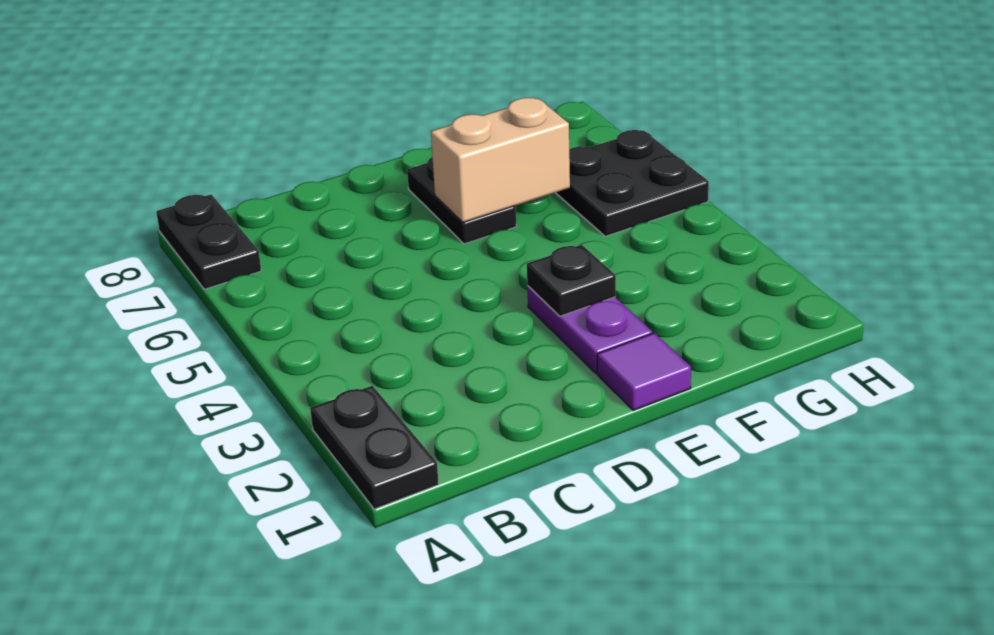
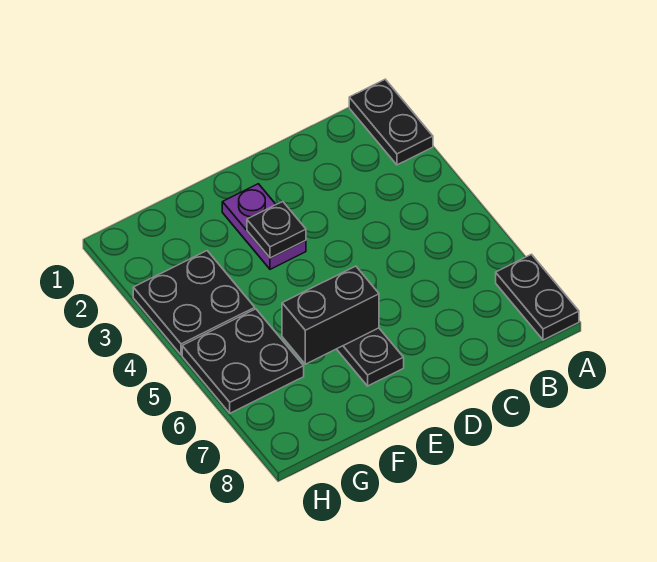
purple tile E1 level 1 -> none
tan brick E6:F6 level 2 -> black brick E6:F6 level 2
none -> black plate G3:H4 level 1

